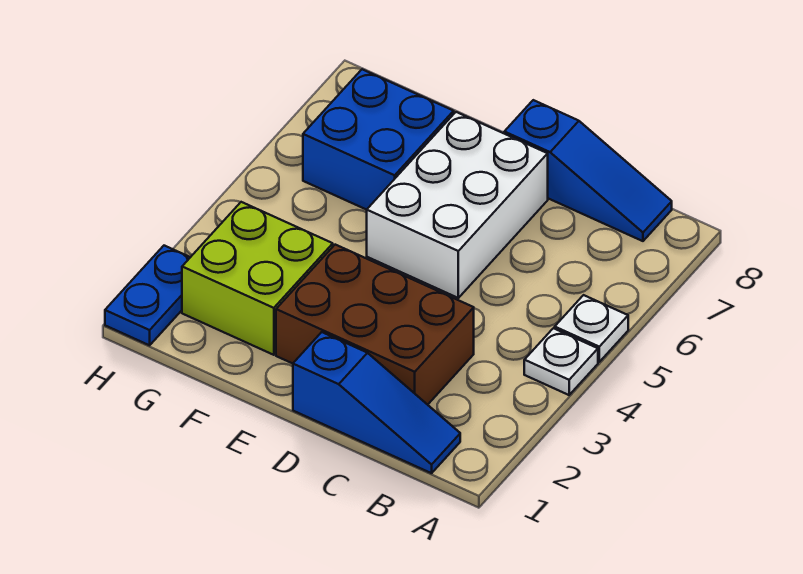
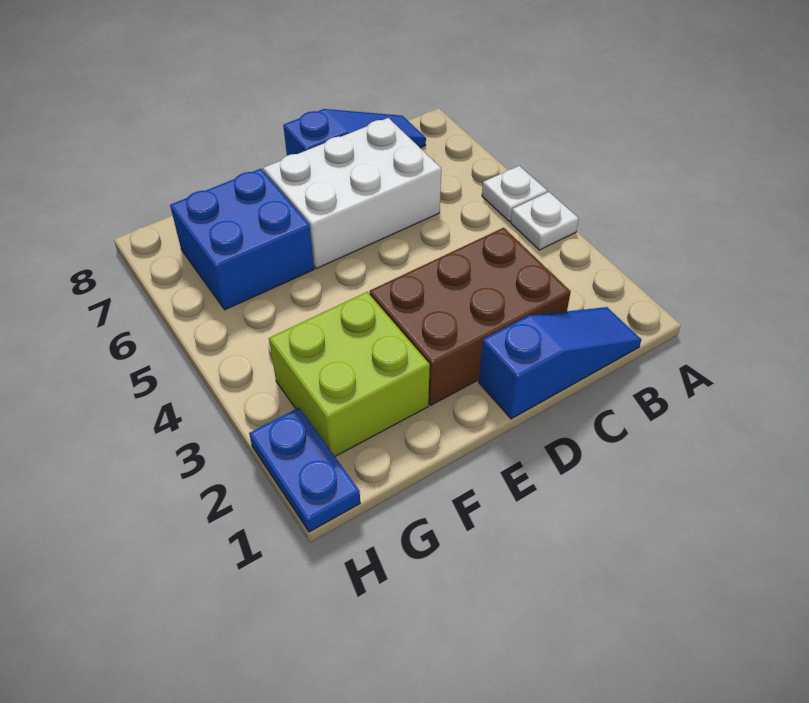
white brick D5:E7 level 1 -> white brick C6:E7 level 1

